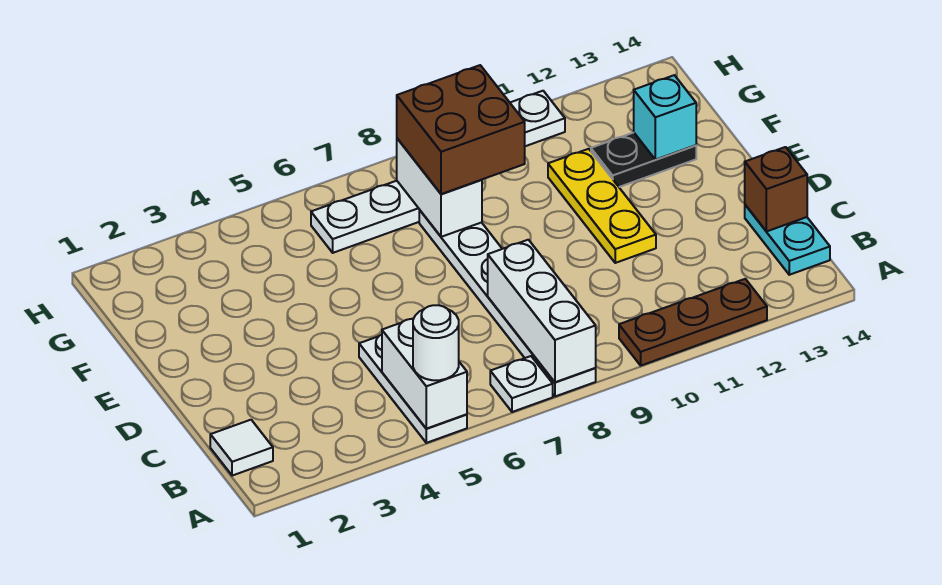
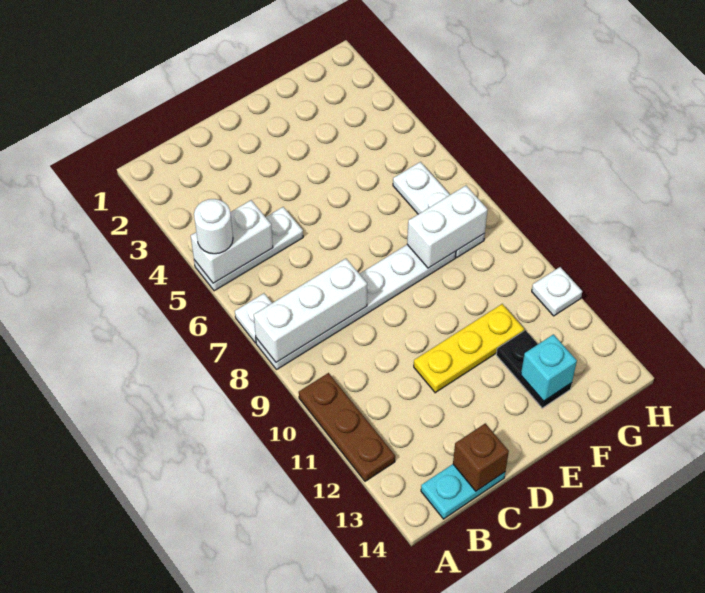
white tile B1 level 1 -> none
brown brick F8:G9 level 3 -> none

